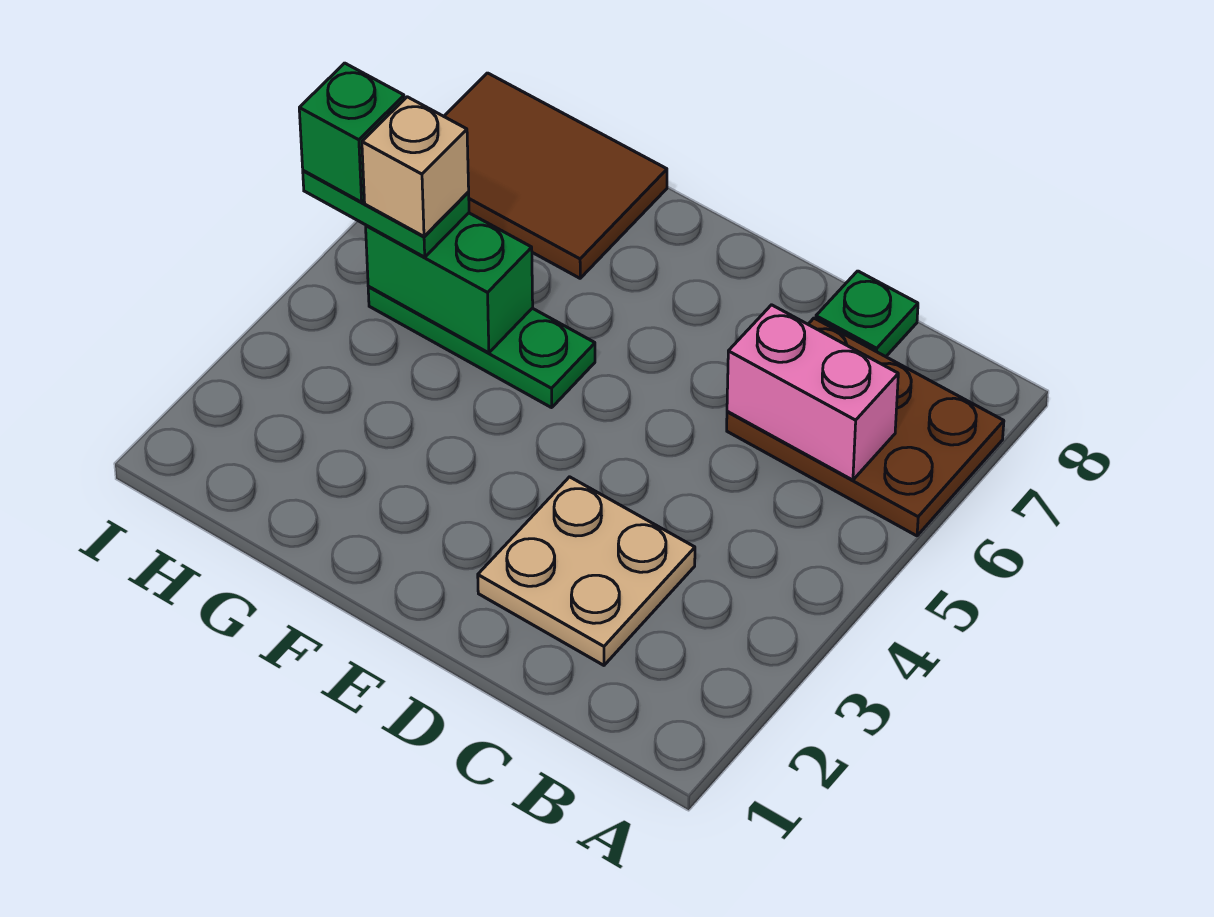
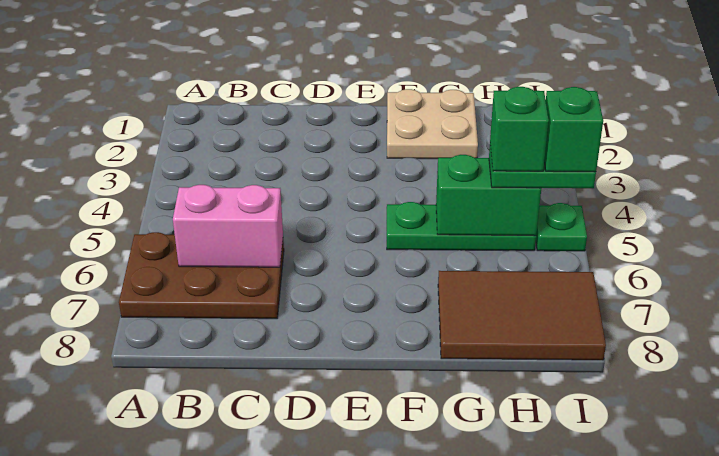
tan plate C2:D3 level 1 -> tan plate F1:G2 level 1
green plate C8 level 1 -> green plate I5 level 1
tan brick H5 level 4 -> green brick H5 level 4

